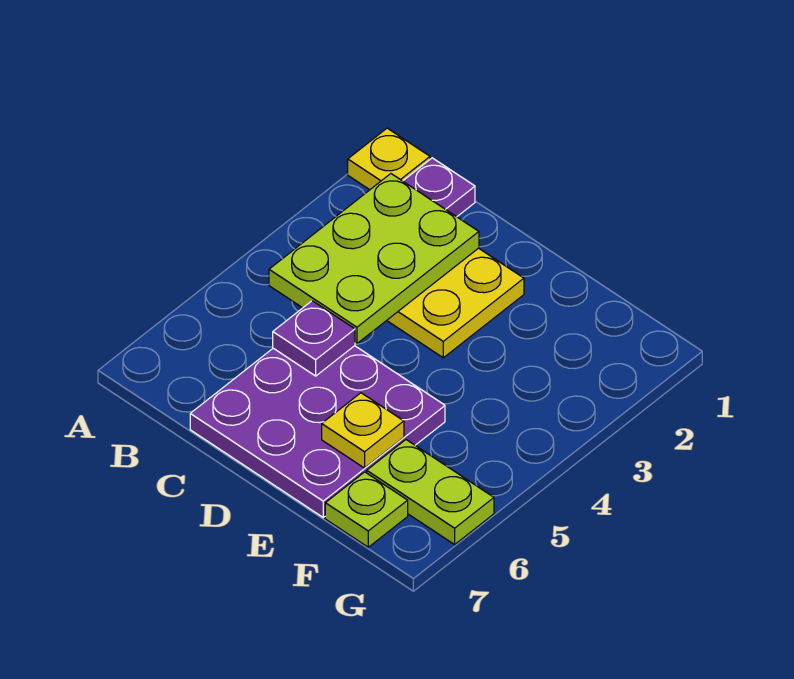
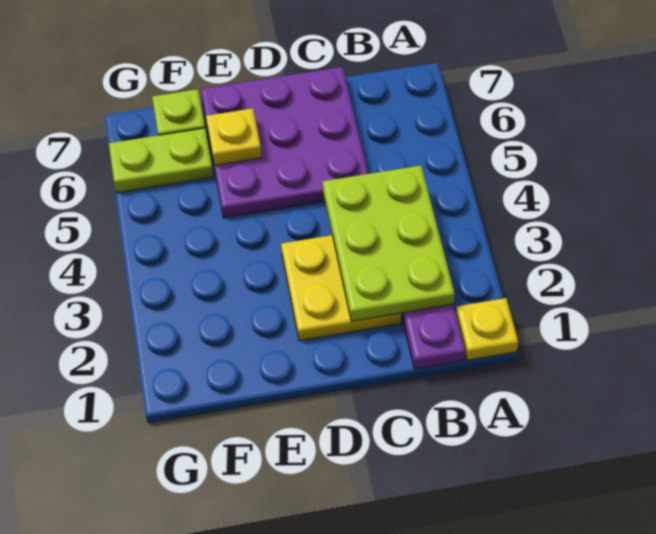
purple plate C5 level 2 -> none

